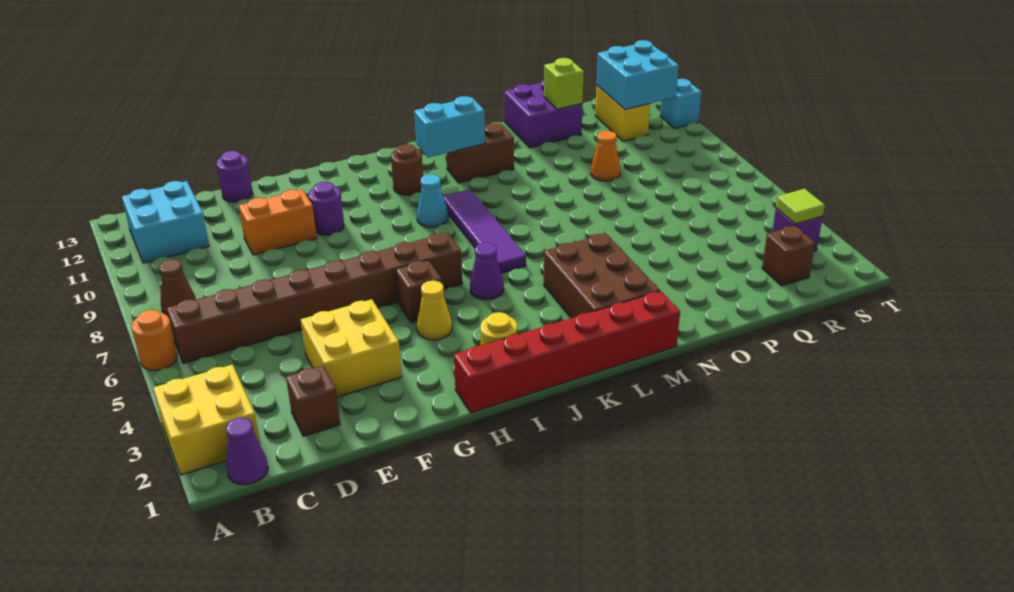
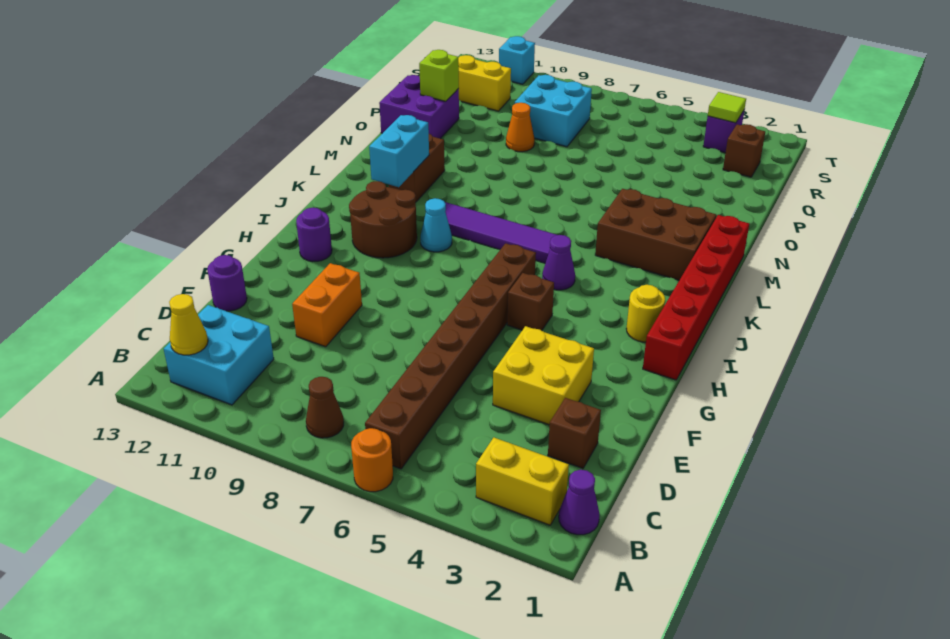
yellow brick A2:B3 level 1 -> yellow brick B2:B3 level 1
purple round brick G10 level 1 -> purple round brick H12 level 1
yellow cone H4 level 1 -> yellow cone B12 level 2
brown round brick J11 level 1 -> brown round brick I10:J11 level 1
cyan brick R11:S12 level 2 -> cyan brick Q8:R9 level 1

